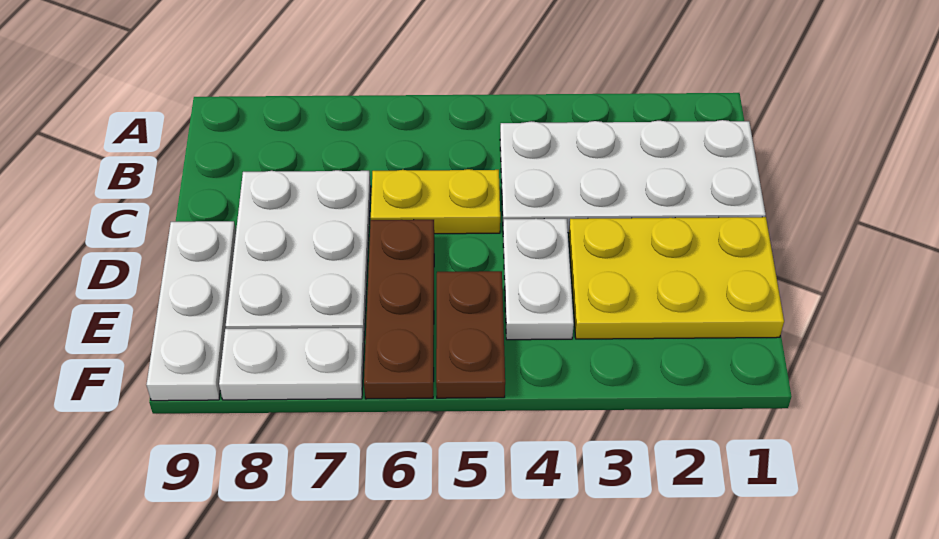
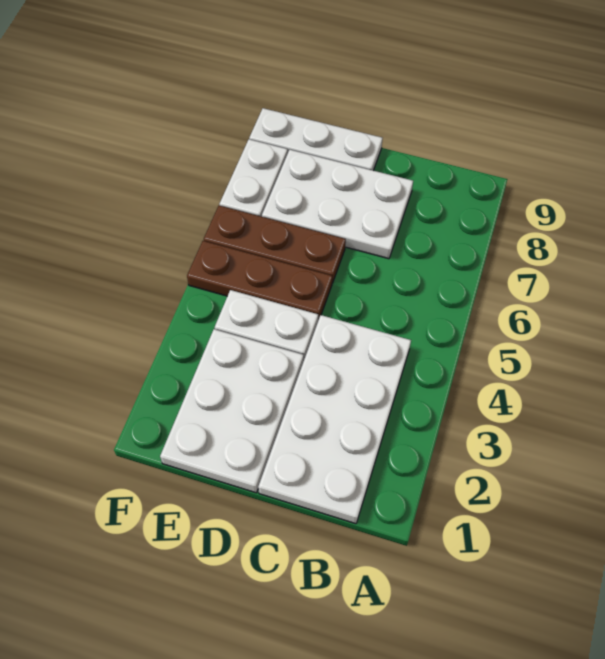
yellow plate C5:C6 level 1 -> none
yellow plate D1:E3 level 1 -> white plate D1:E3 level 1
brown plate E5:F5 level 1 -> brown plate D5:F5 level 1

